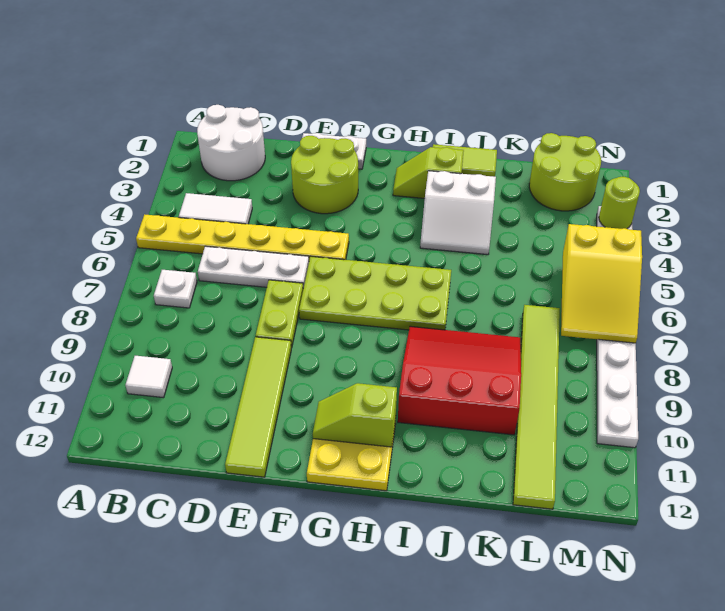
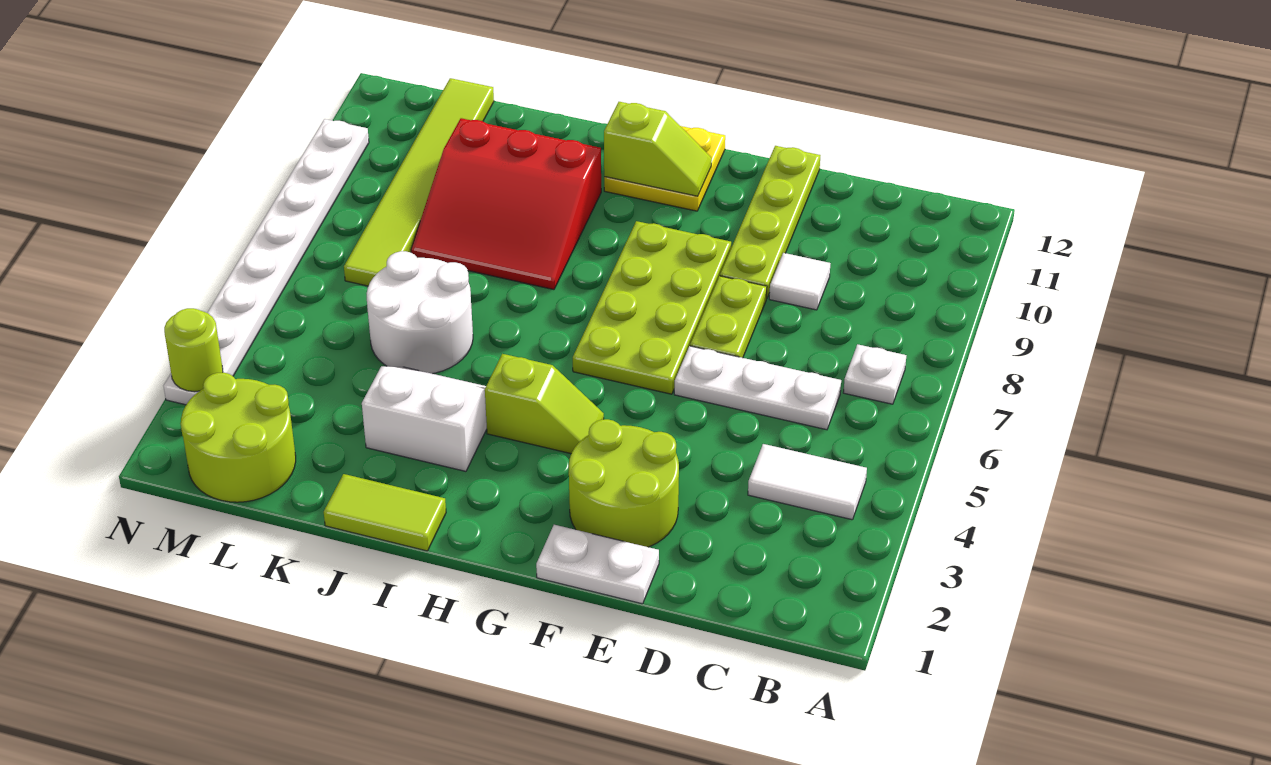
yellow plate A5:F5 level 1 -> none
white round brick B1:C2 level 1 -> white round brick J5:K6 level 1
white tile B10 level 1 -> white tile D9 level 1
lime tile E9:E12 level 1 -> lime plate E9:E12 level 1
lime plate F6:I7 level 1 -> lime plate F6:G9 level 1
lime slope H2:I2 level 1 top I -> lime slope G4:H4 level 1 top H
yellow slope M5:N7 level 2 top 5 -> none

